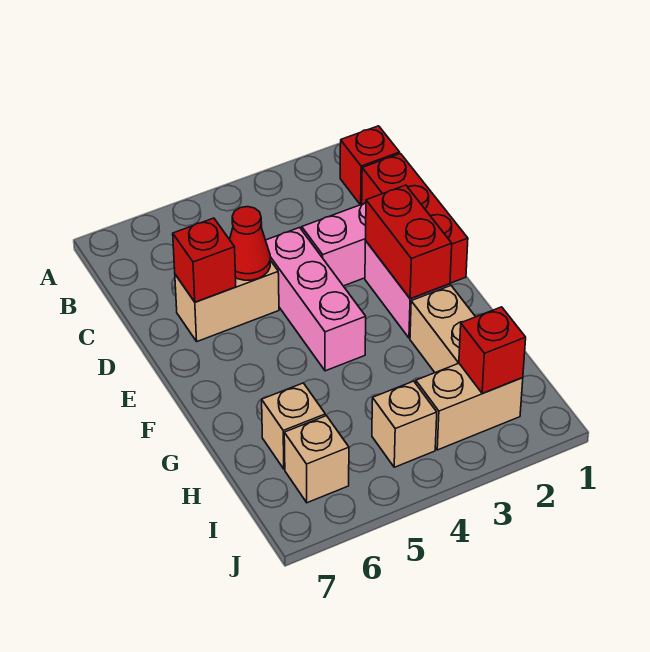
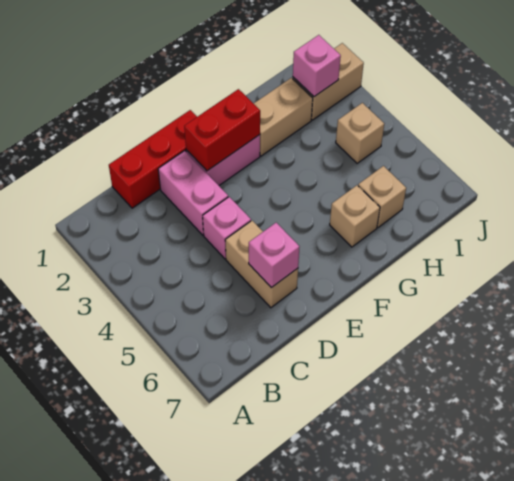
red brick B1 level 1 -> none
pink brick D4:F4 level 1 -> pink brick D4 level 1
red cone D5 level 2 -> none
red brick D6 level 2 -> pink brick D6 level 2
tan brick I2:I3 level 1 -> tan brick I2:J2 level 1
red brick I2 level 2 -> pink brick I2 level 2
tan brick I6 level 1 -> tan brick G6 level 1

